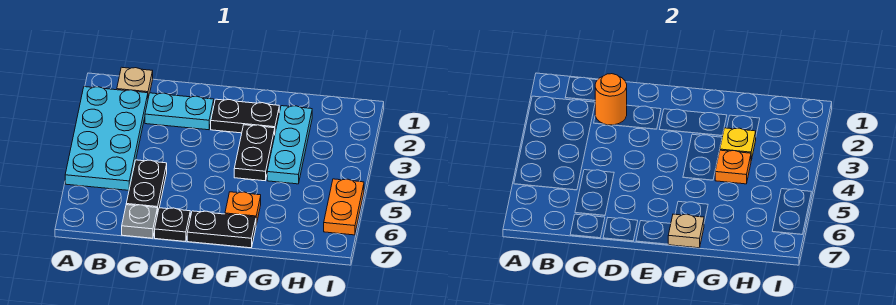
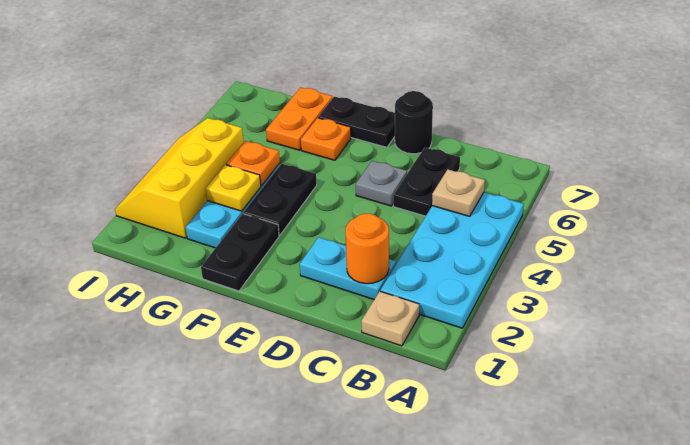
grey plate C7 level 1 -> grey plate D5 level 1
black plate D7 level 1 -> black round brick D7 level 1
black plate E2:F2 level 1 -> black plate F1:F2 level 1
tan plate F7 level 2 -> tan plate B5 level 2
none -> yellow slope H2:I4 level 1 top H
orange plate I5:I6 level 1 -> orange plate G6:G7 level 1

